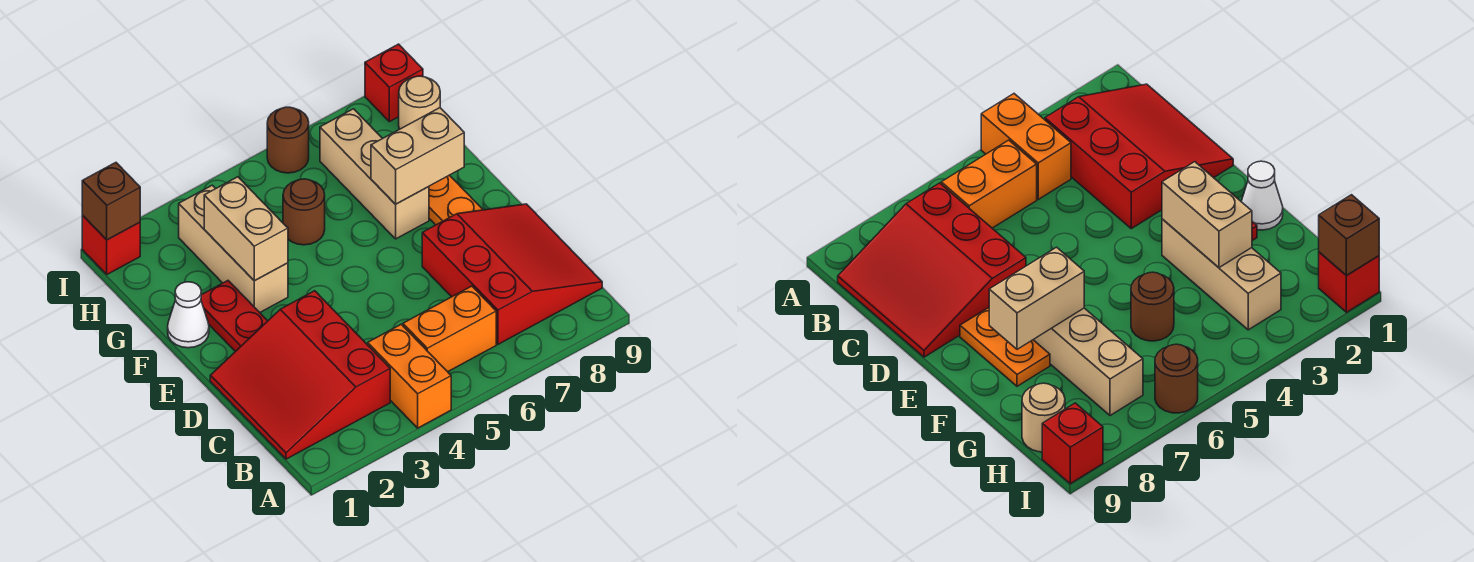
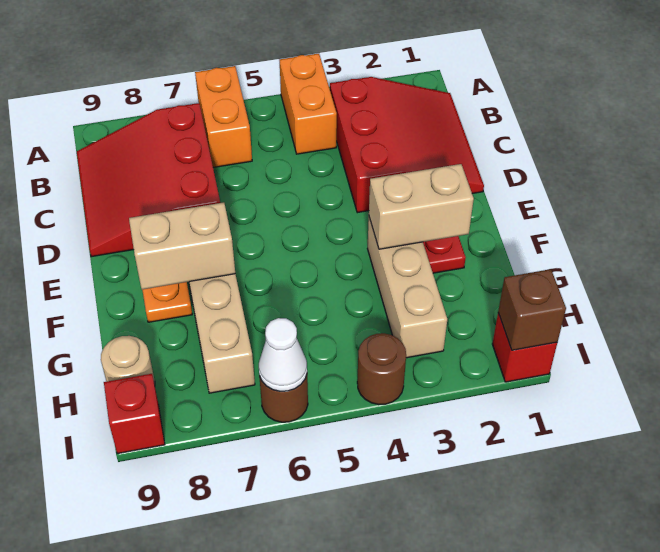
orange brick B5:B6 level 1 -> orange brick A6:B6 level 1
white cone F1 level 1 -> white cone I6 level 2
tan brick F3:G3 level 2 -> tan brick F2:F3 level 2
brown round brick G5 level 1 -> brown round brick I4 level 1

